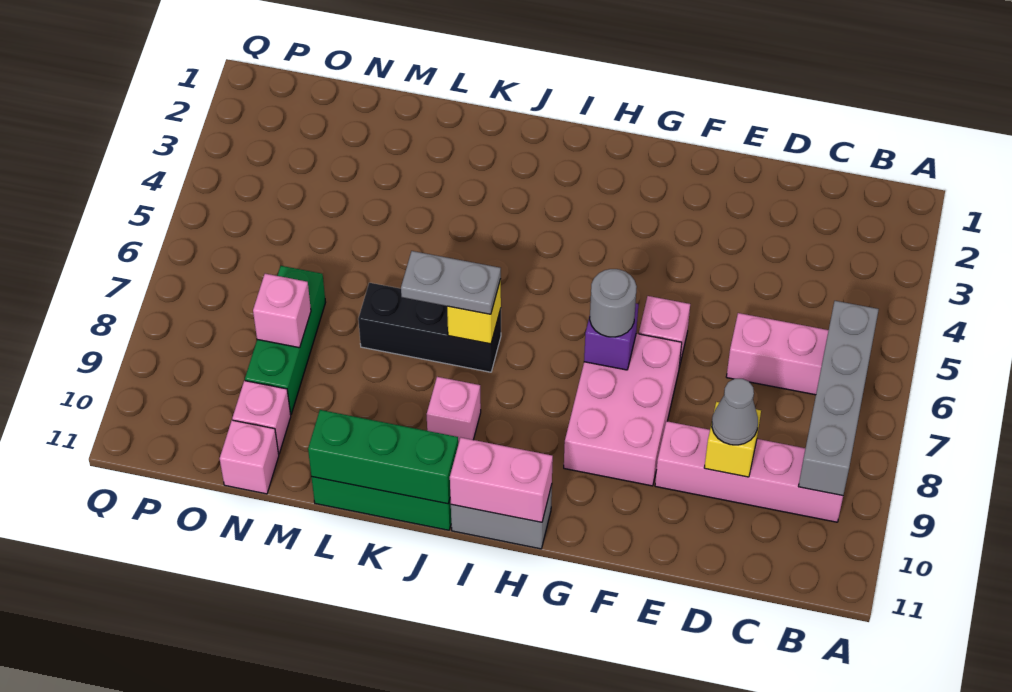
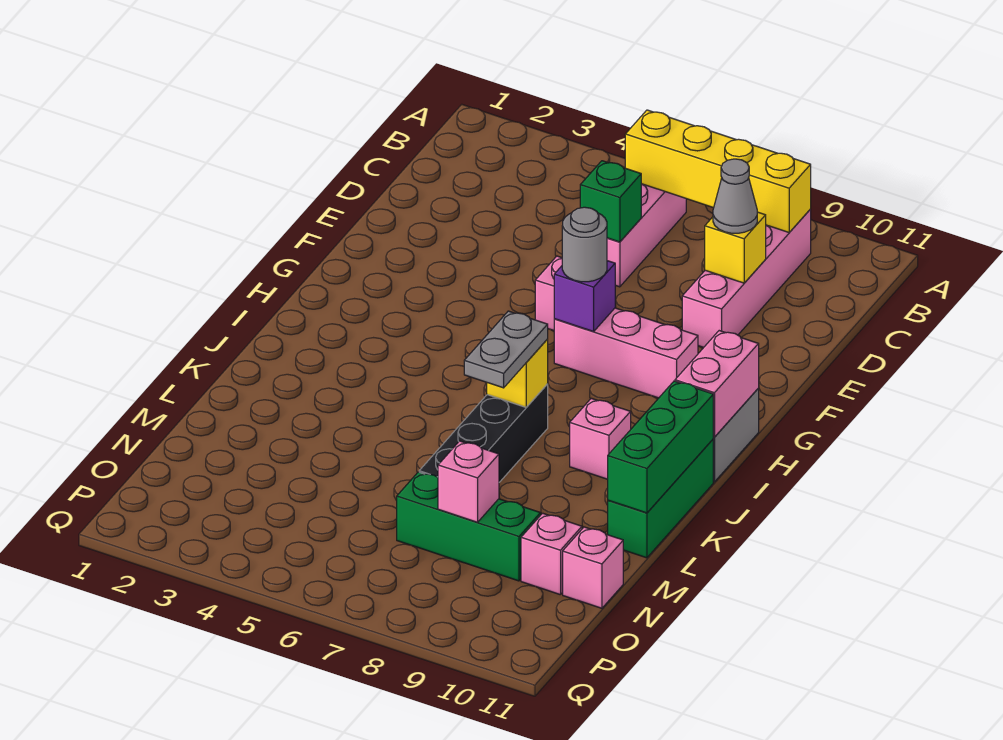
grey brick B6:B9 level 2 -> yellow brick B6:B9 level 2
none -> green brick D6 level 2
pink brick F7:G9 level 1 -> pink brick G7:G9 level 1
black brick J7:L7 level 1 -> black brick J7:M7 level 1

